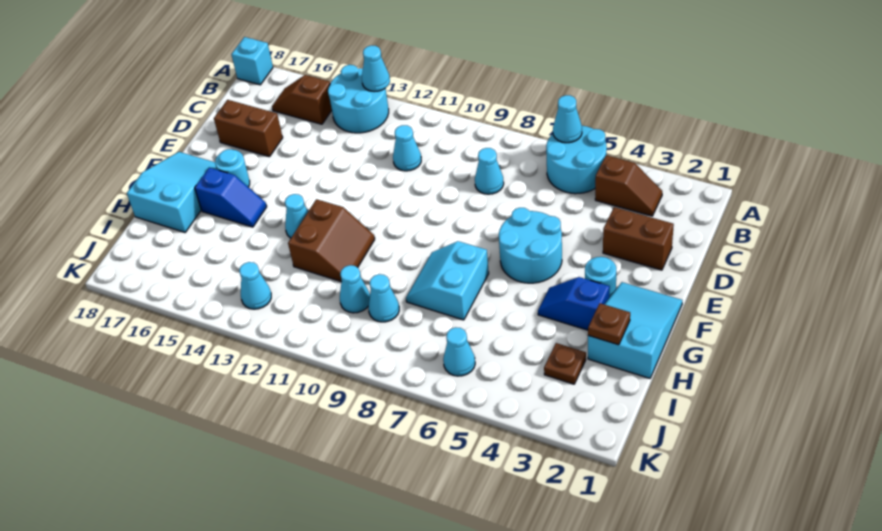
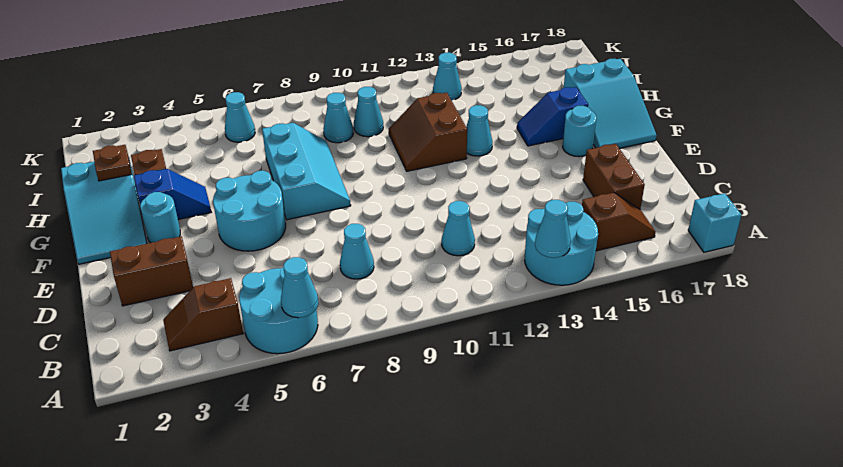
brown brick D16:D17 level 1 -> brown brick C16:D16 level 1
cyan slope G7:H8 level 1 top 7 -> cyan slope F7:H8 level 1 top 7

